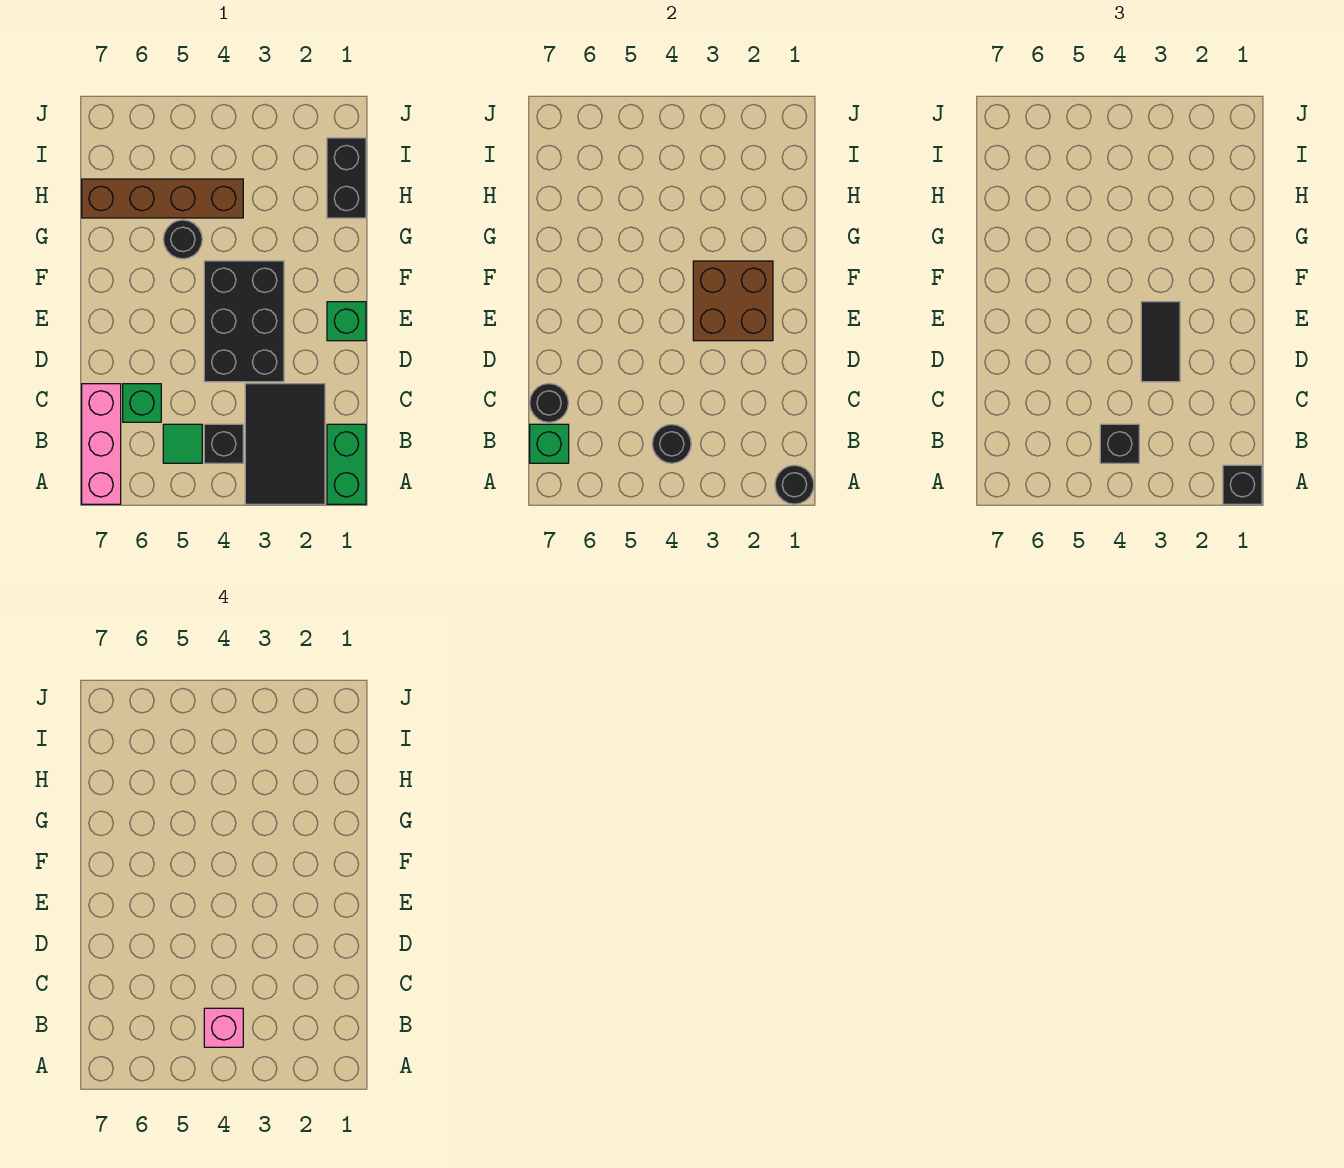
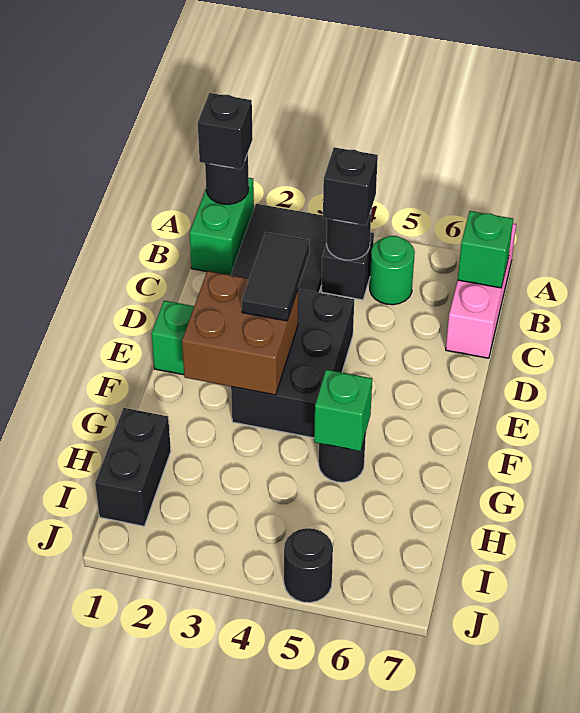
pink brick B4 level 4 -> none
green tile B5 level 1 -> green round brick B5 level 1
green brick C6 level 1 -> green brick G5 level 2
black round brick C7 level 2 -> black round brick J5 level 1
brown brick H4:H7 level 1 -> none

